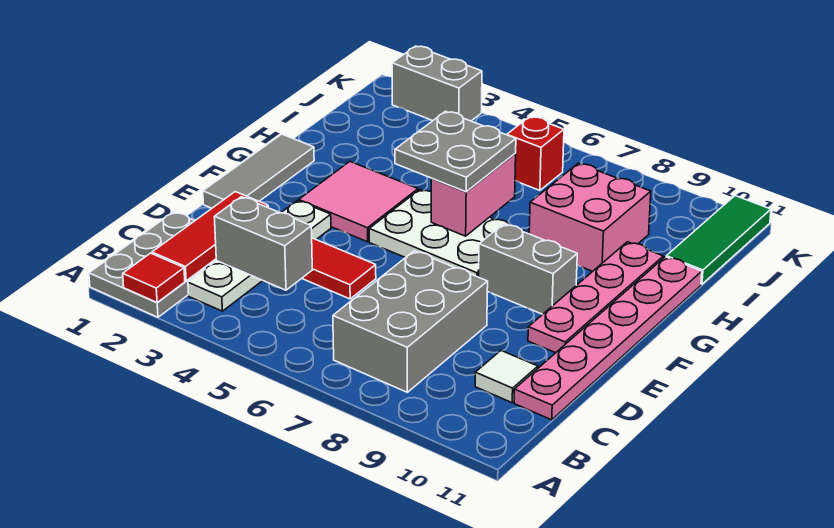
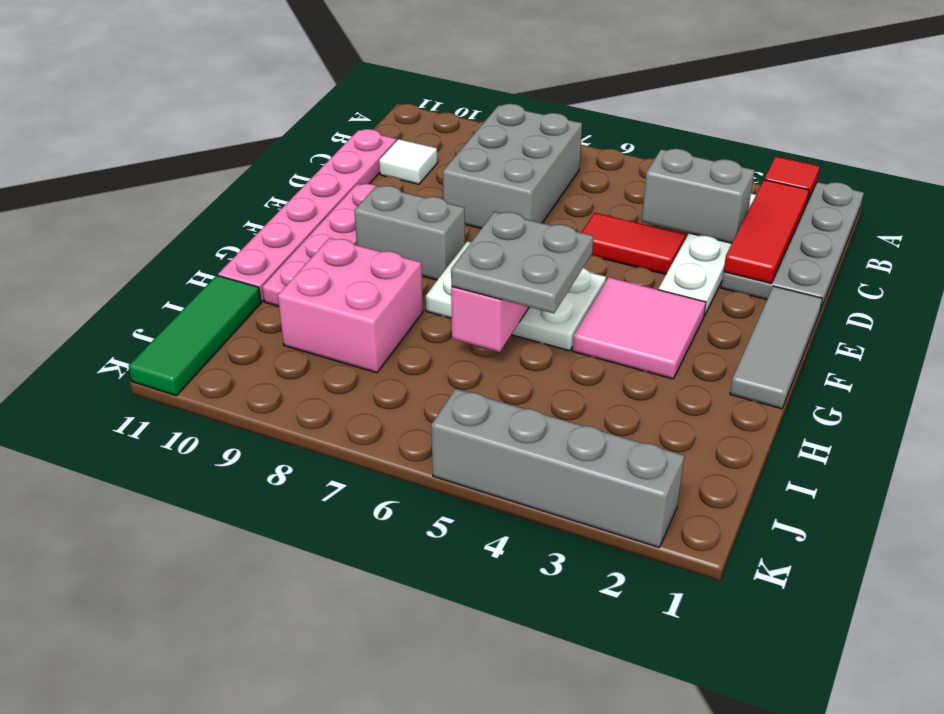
grey plate A1:C2 level 1 -> grey plate A1:D2 level 1
red brick J6 level 1 -> none
grey brick K2:K3 level 1 -> grey brick K2:K5 level 1

